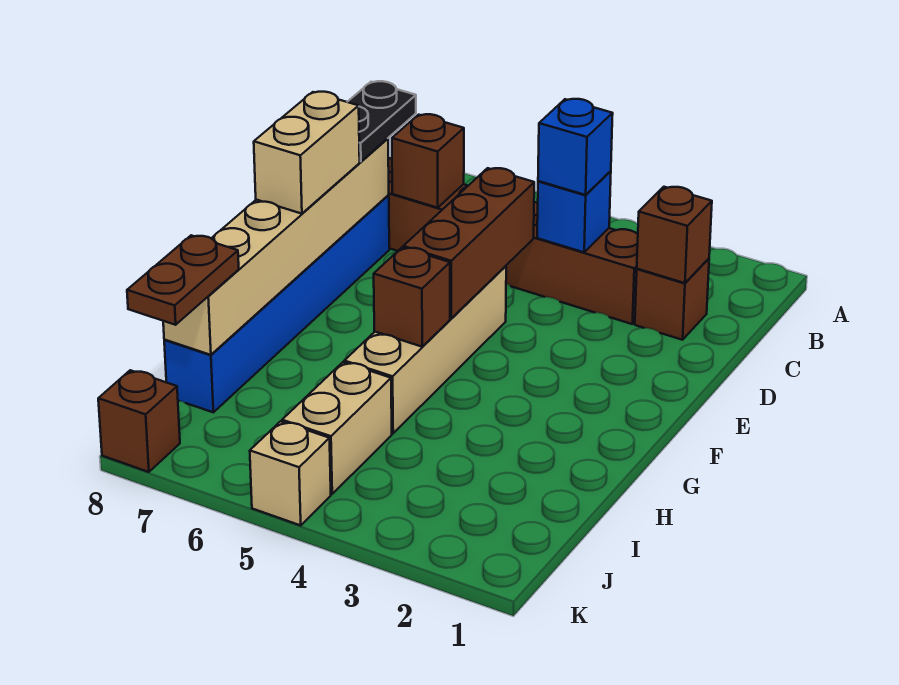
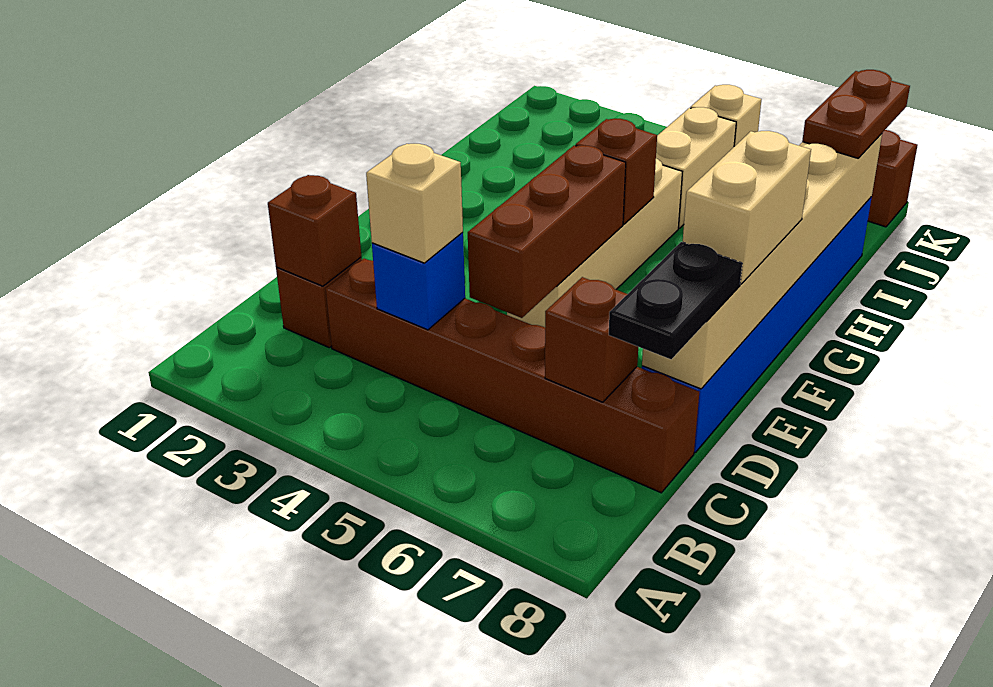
blue brick C4 level 3 -> tan brick C4 level 3

